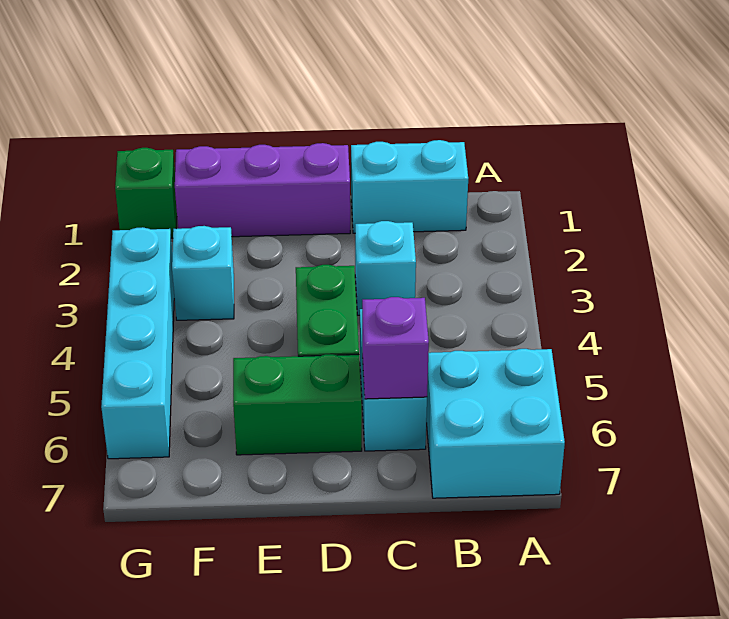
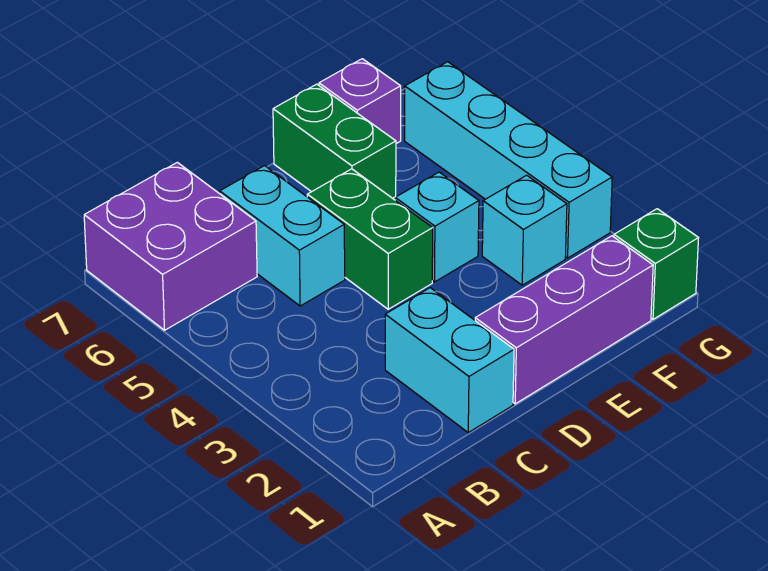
cyan brick A6:B7 level 1 -> purple brick A6:B7 level 1
cyan brick B1:C1 level 1 -> cyan brick C1:C2 level 1
cyan brick C3 level 1 -> cyan brick E4 level 1
purple brick C6 level 2 -> purple brick F7 level 1
green brick D6:E6 level 1 -> green brick E6:E7 level 1

